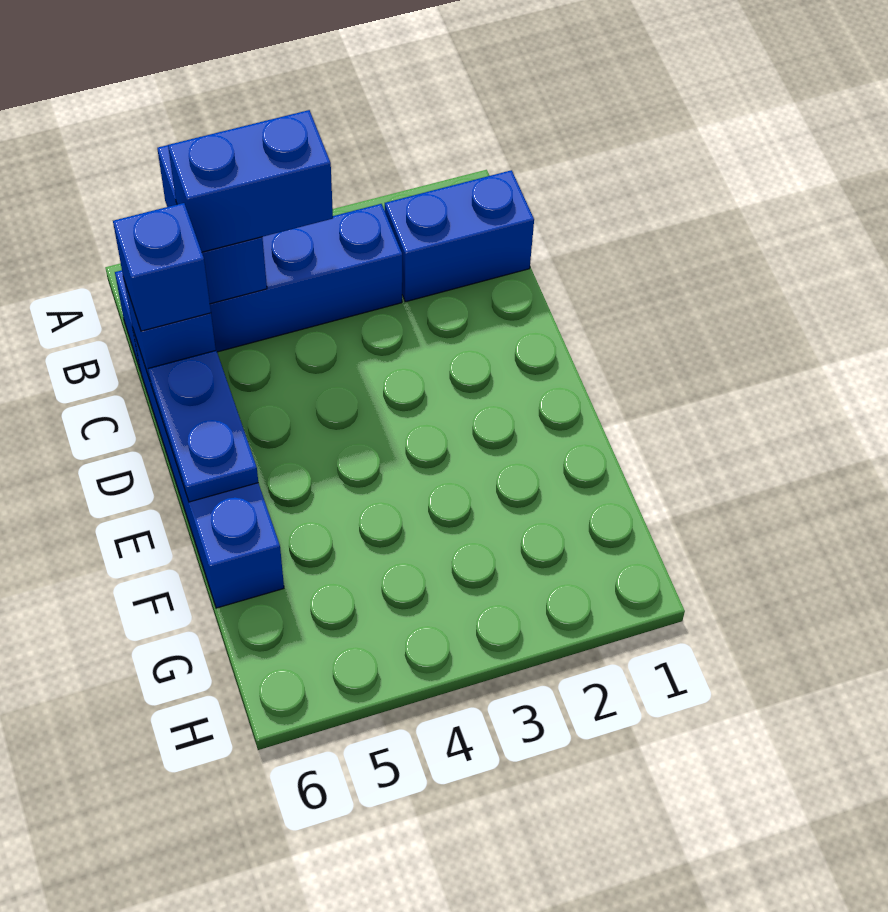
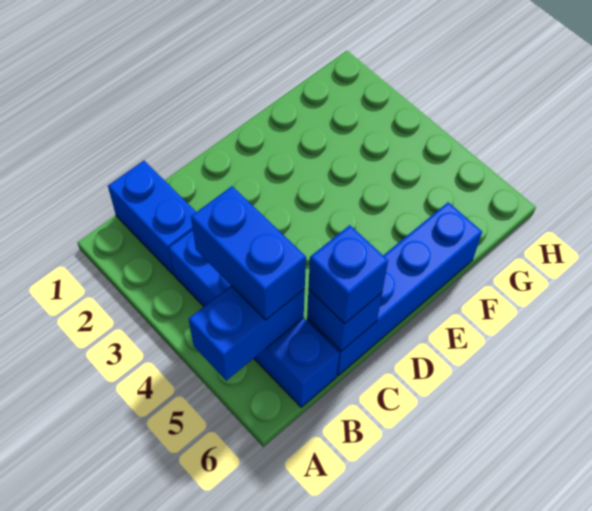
blue plate D6:E6 level 2 -> none

